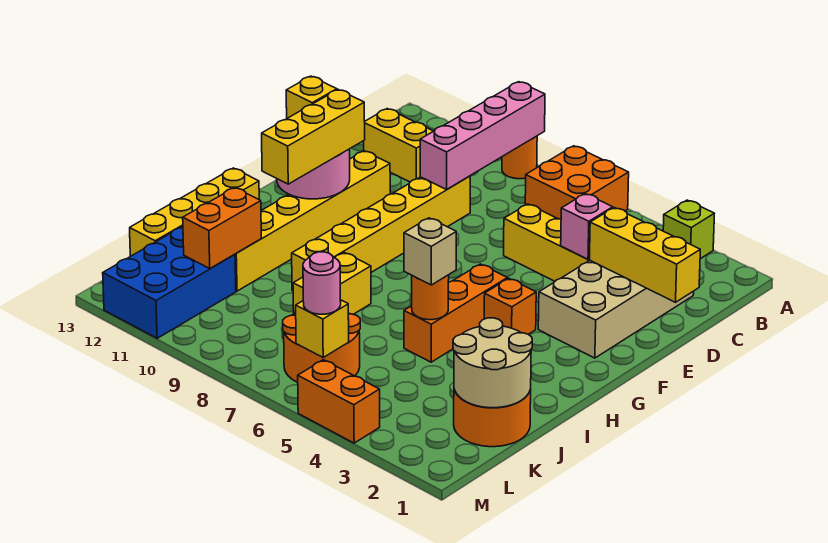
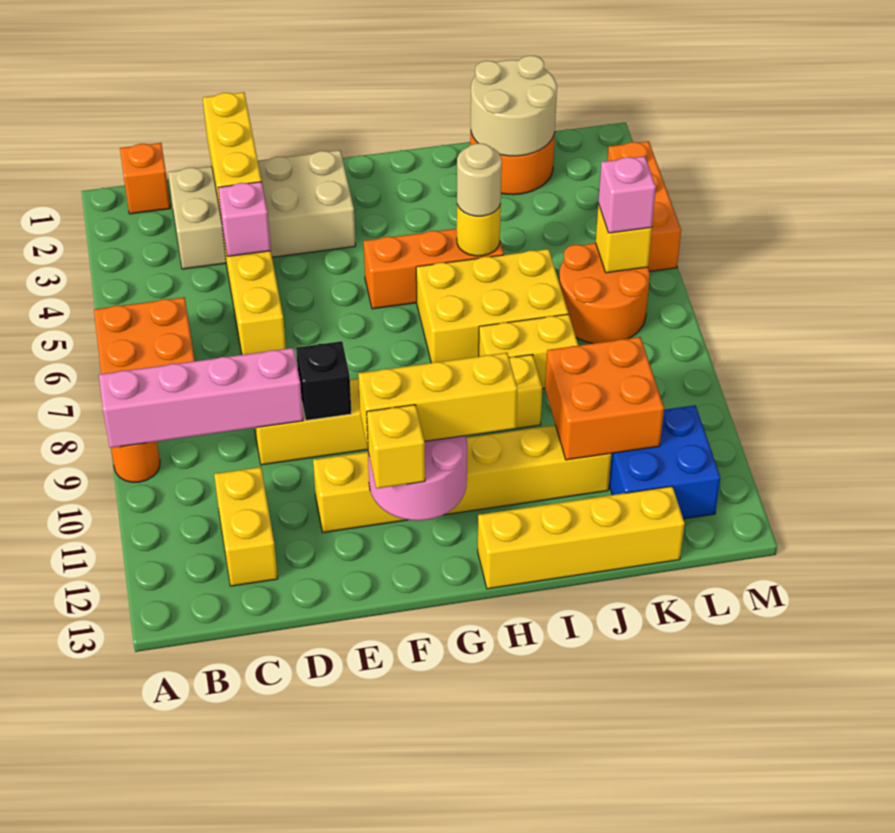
lime brick A3 level 1 -> none
none -> black brick E9 level 2
orange brick G4 level 1 -> orange brick B1 level 1
none -> yellow brick H6:J7 level 1
orange round brick I5 level 2 -> yellow round brick I5 level 2
tan brick I5 level 3 -> tan round brick I5 level 3
orange brick J11:K11 level 2 -> orange brick J10:K11 level 2
blue brick K11:M12 level 1 -> blue brick K11:L12 level 1
pink round brick L6 level 3 -> pink brick L6 level 3
orange brick M4:M5 level 1 -> orange brick M3:M5 level 1

